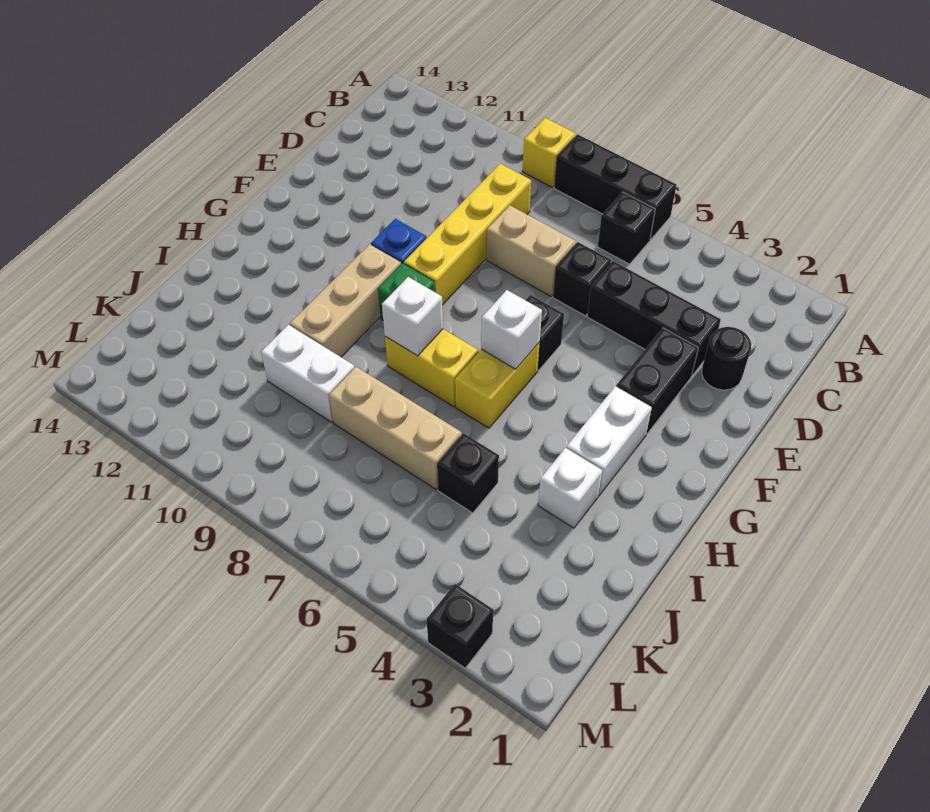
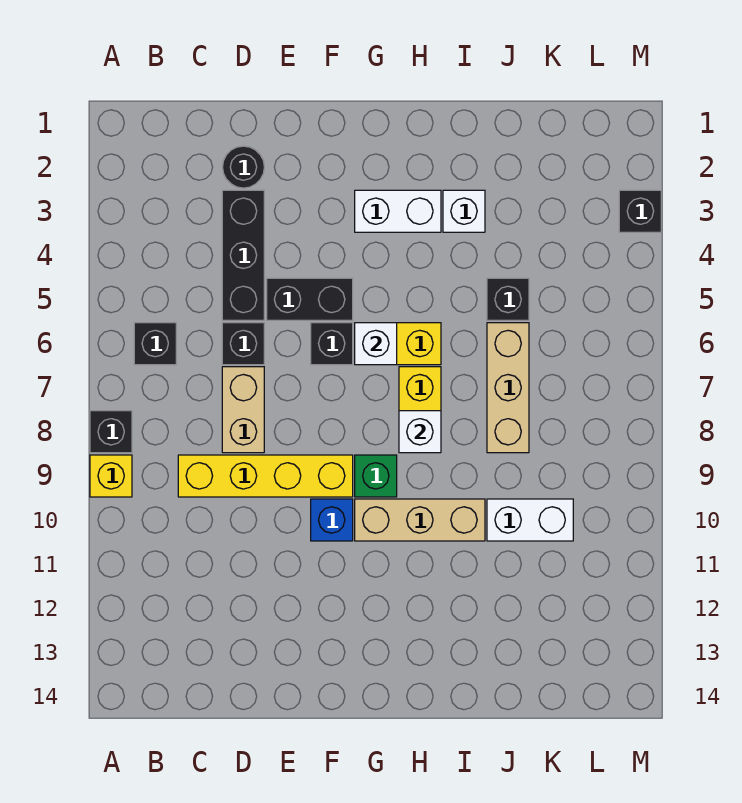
black brick A6:A8 level 1 -> black brick A8 level 1
black brick E3:F3 level 1 -> black brick E5:F5 level 1
white brick J9:J10 level 1 -> white brick J10:K10 level 1

